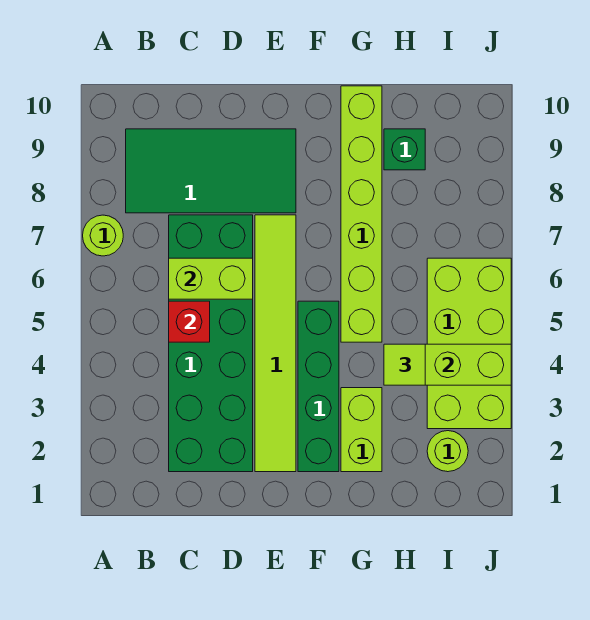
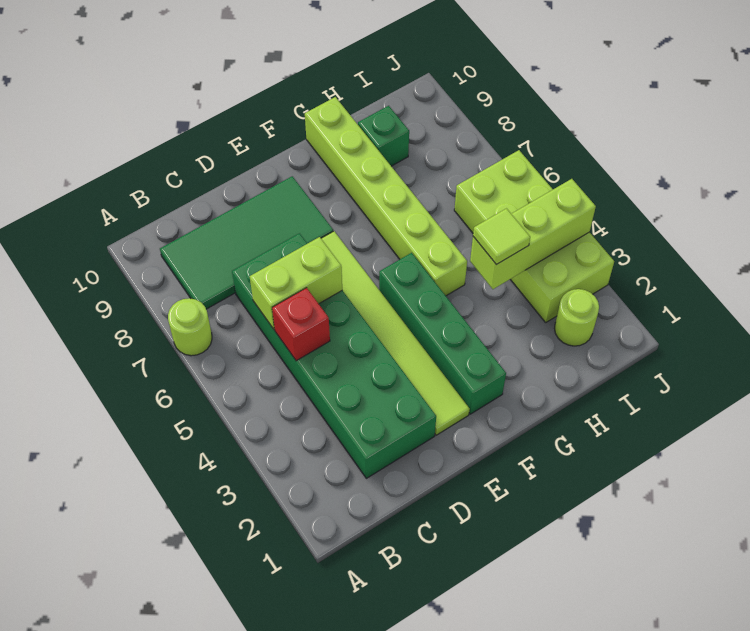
lime brick G2:G3 level 1 -> none

